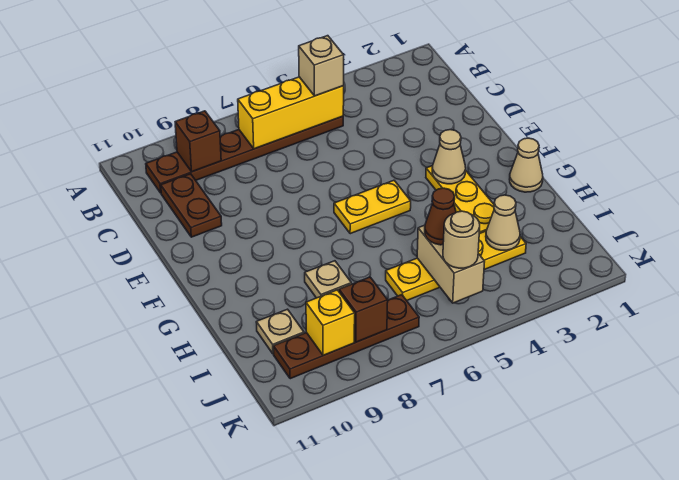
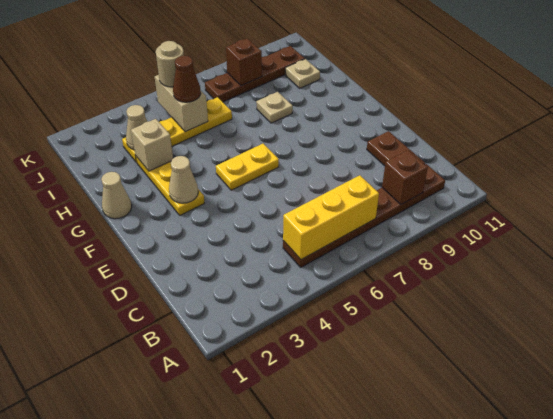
tan brick B5 level 3 -> tan brick H3 level 2
yellow brick J9 level 2 -> none

